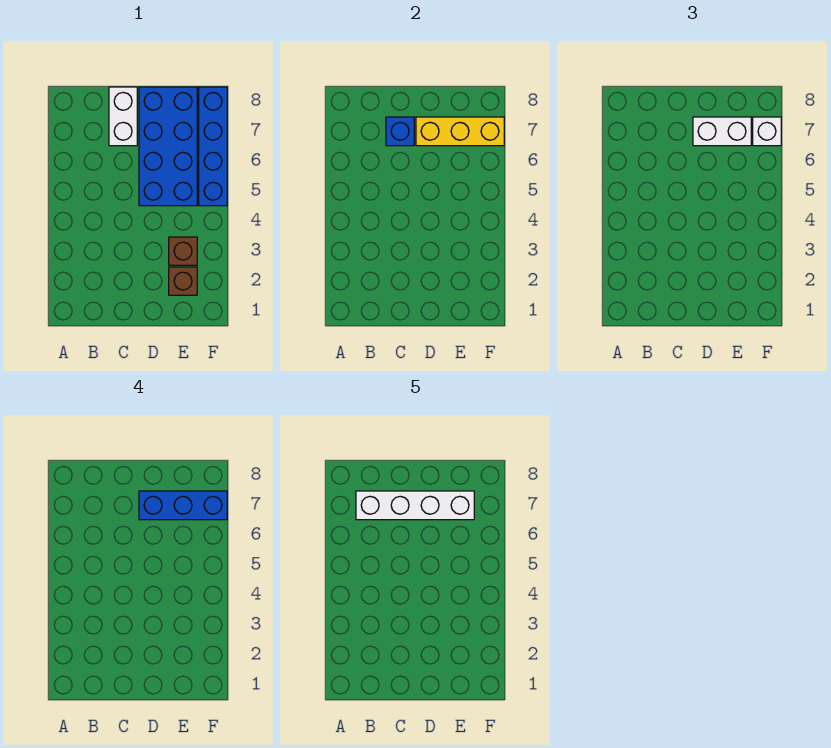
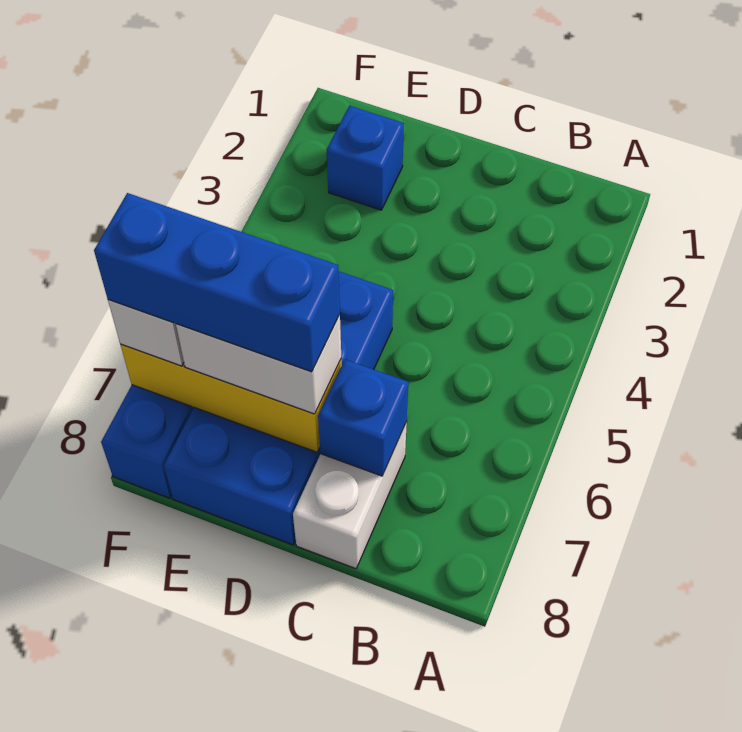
white brick B7:E7 level 5 -> none
brown brick E2 level 1 -> blue brick E2 level 1
brown brick E3 level 1 -> none

